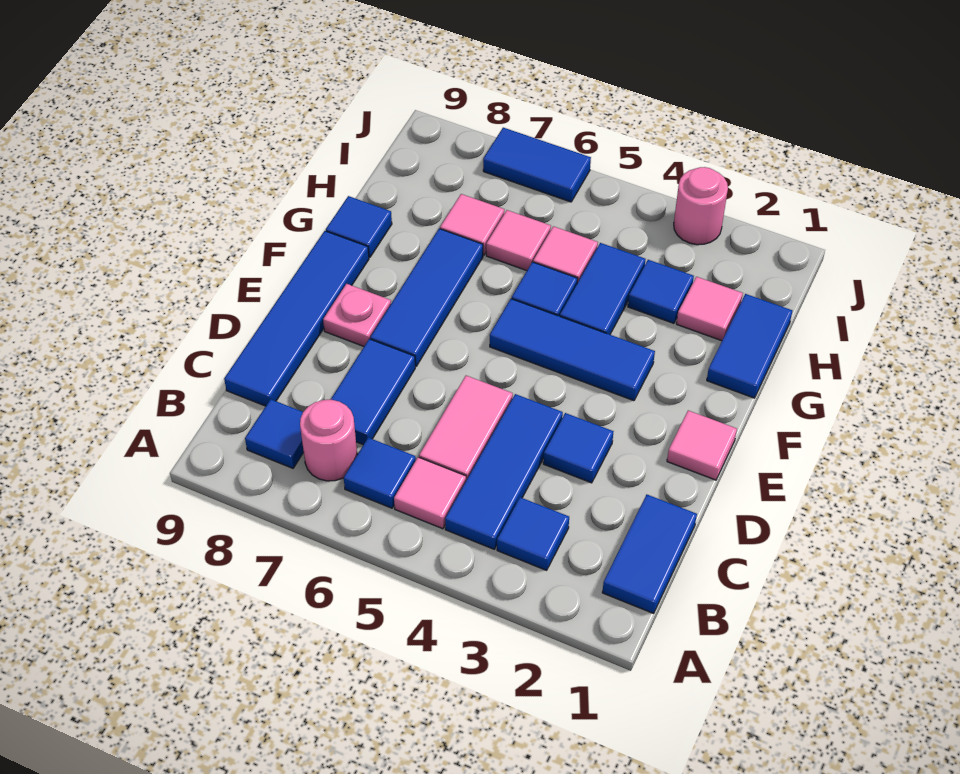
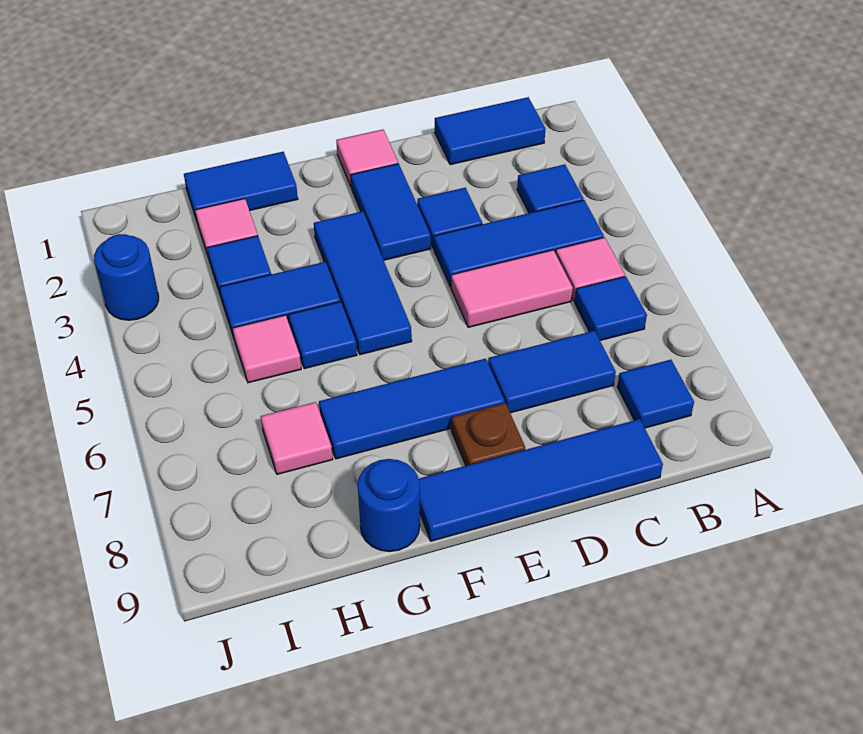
pink round brick B7 level 1 -> none
pink plate E8 level 1 -> brown plate E8 level 1
blue tile G9 level 1 -> blue round brick G9 level 1
pink tile H6 level 1 -> none
pink round brick J3 level 1 -> blue round brick J3 level 1
blue tile J6:J7 level 1 -> blue tile E2:E3 level 1

